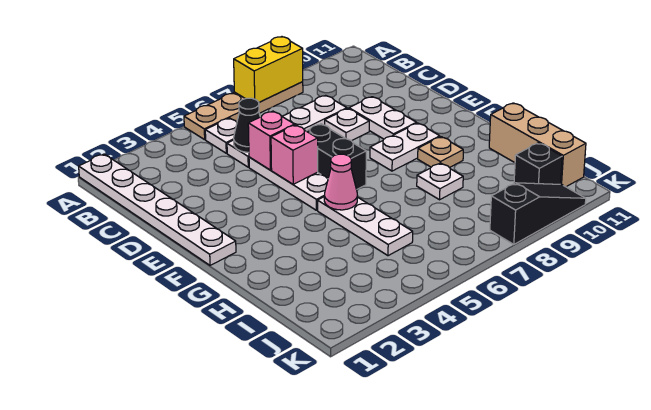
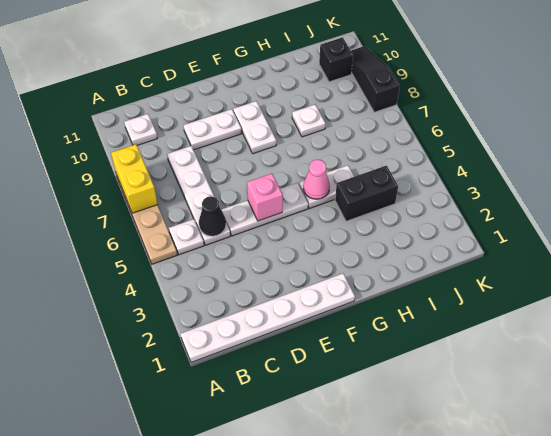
pink brick D5 level 2 -> none
white plate D8 level 1 -> white plate B10 level 1
black brick E6:F6 level 1 -> black brick H4:I4 level 1
white plate G5:I5 level 1 -> white plate G5:H5 level 1
tan plate G9 level 1 -> none
tan brick H11:J11 level 1 -> none

